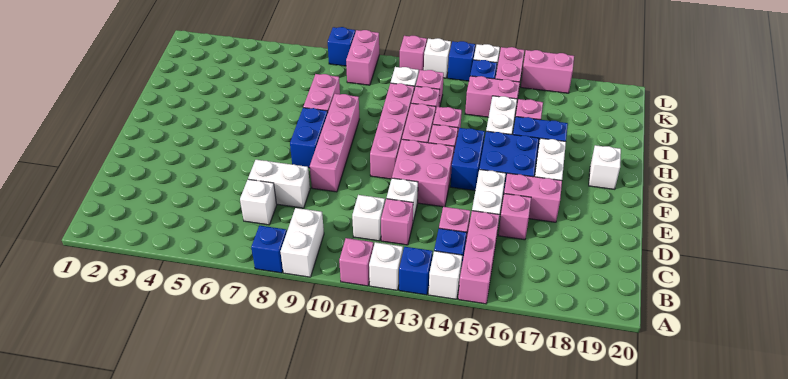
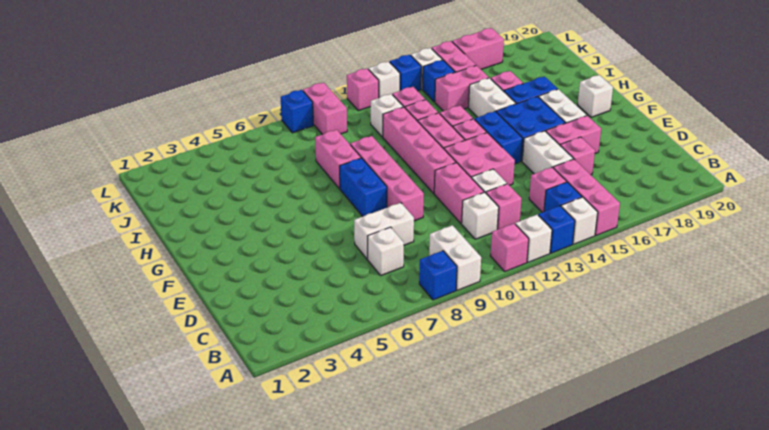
none -> pink brick D11:E11 level 1

